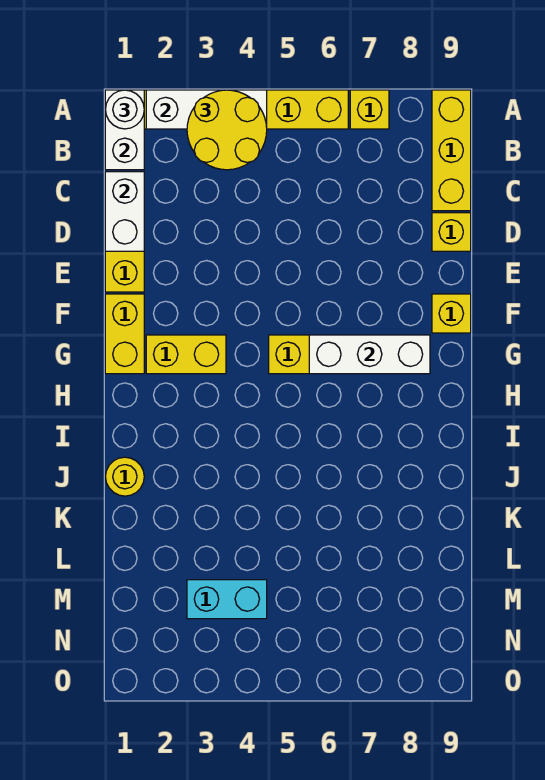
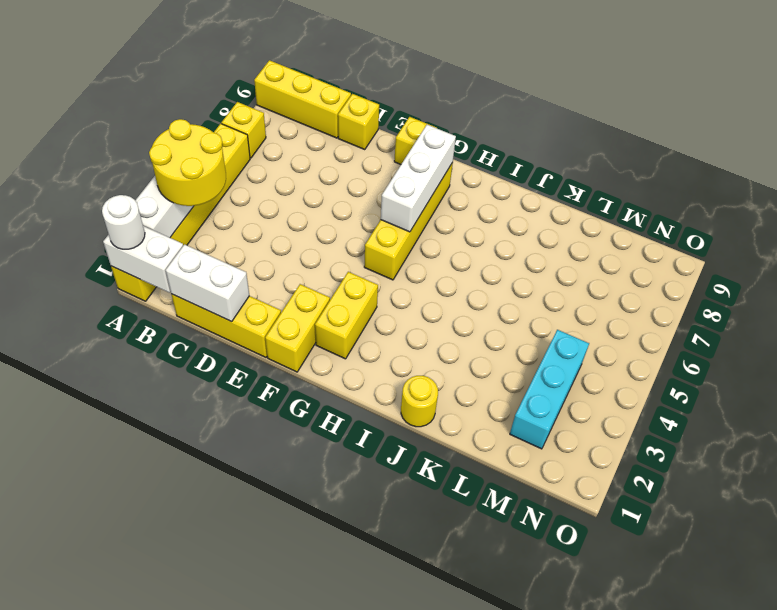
yellow brick F1:G1 level 1 -> yellow brick F1:F2 level 1
cyan brick M3:M4 level 1 -> cyan brick M2:M4 level 1

